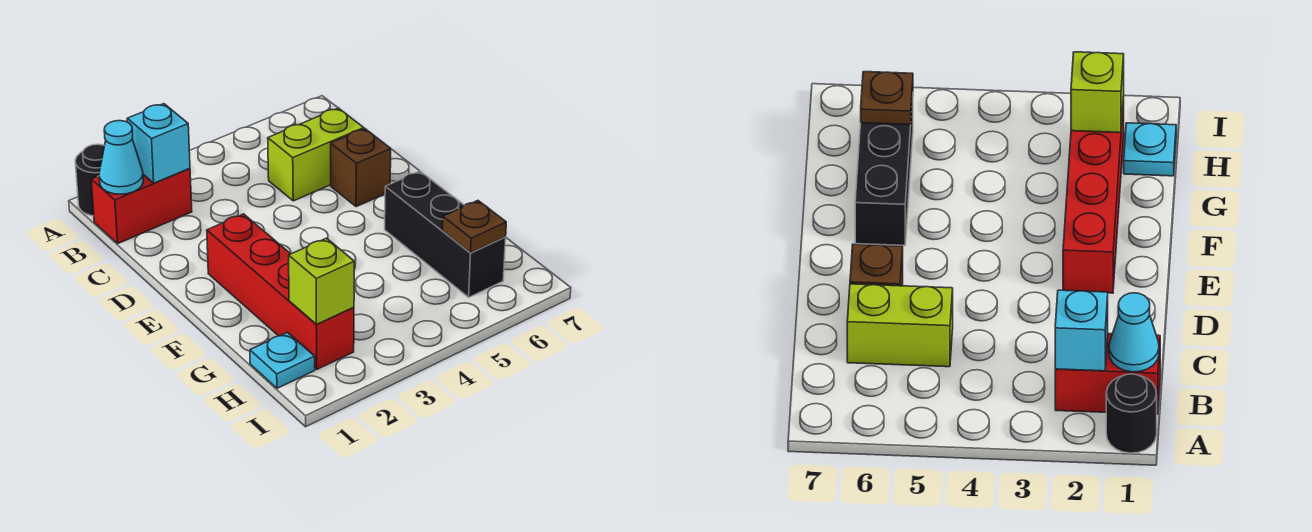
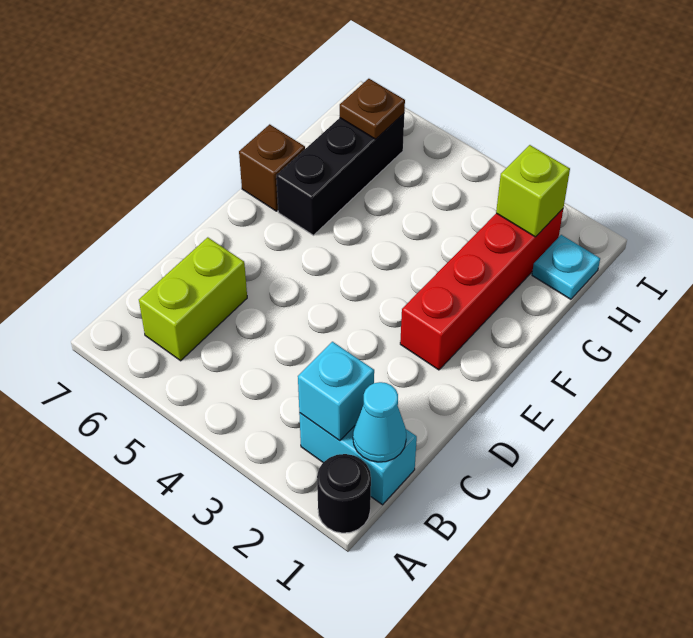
red brick B1:B2 level 1 -> cyan brick B1:B2 level 1
lime brick C5:C6 level 1 -> lime brick B6:C6 level 1
brown brick D6 level 1 -> brown brick F7 level 1

